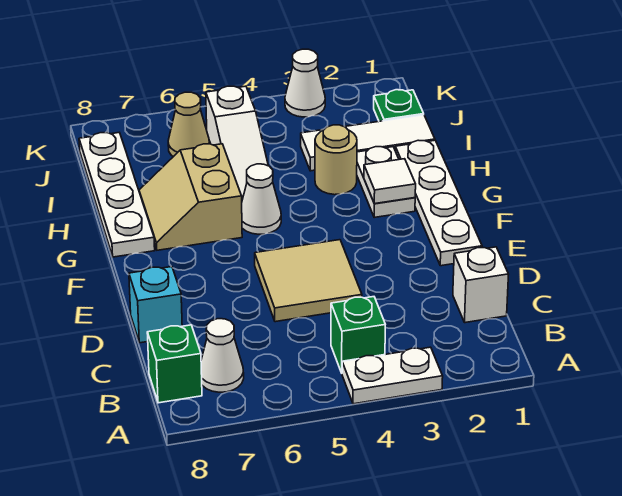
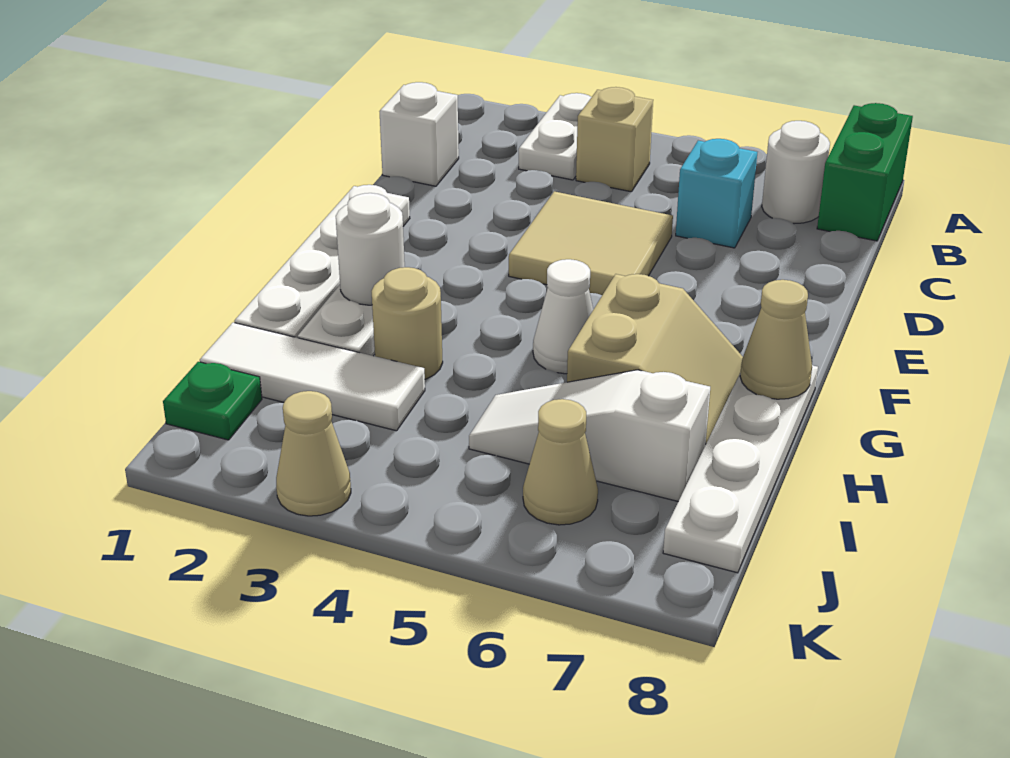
white plate A3:A4 level 1 -> white plate A3:B3 level 1
green brick B4 level 1 -> tan brick B4 level 1
white cone B7 level 1 -> white round brick B7 level 1
green brick B8 level 1 -> green brick A8:B8 level 1
cyan brick D8 level 1 -> cyan brick C6 level 1
white tile G2 level 2 -> white round brick G2 level 2
none -> tan cone G8 level 2
white slope H5:J5 level 1 top J -> white slope I5:I7 level 1 top 7
white cone K3 level 1 -> tan cone K3 level 1

